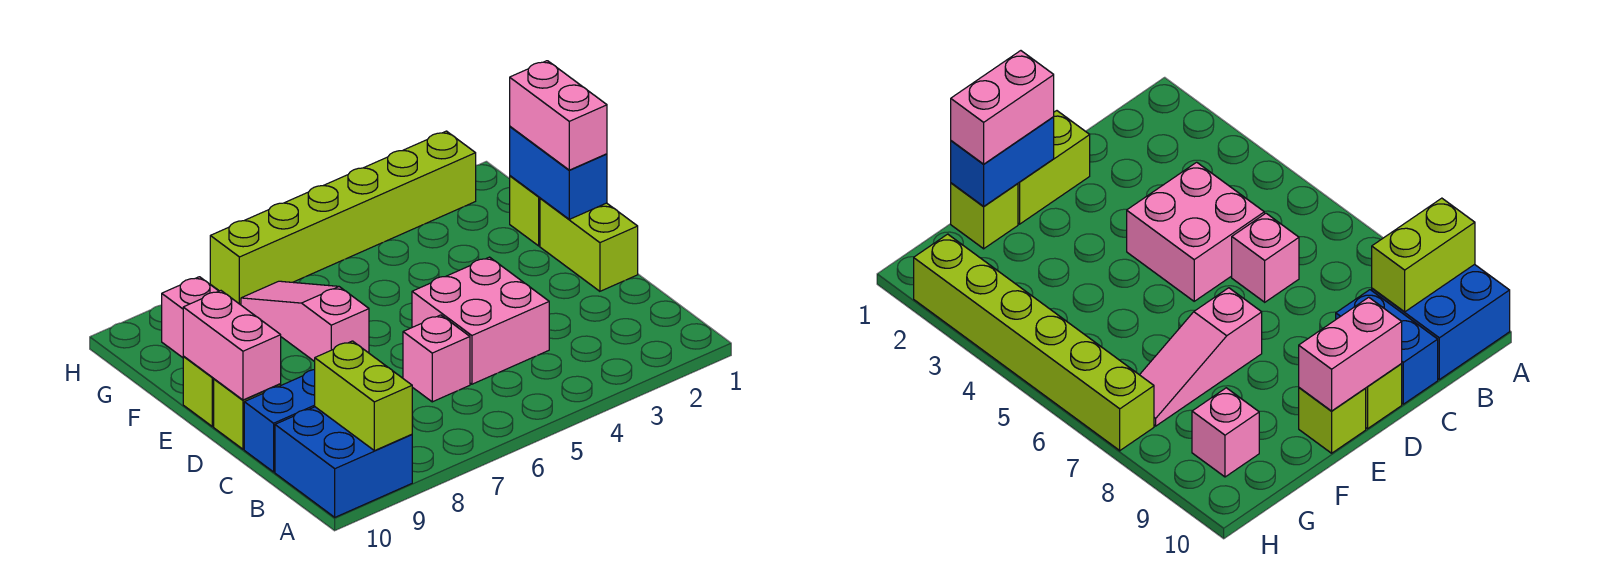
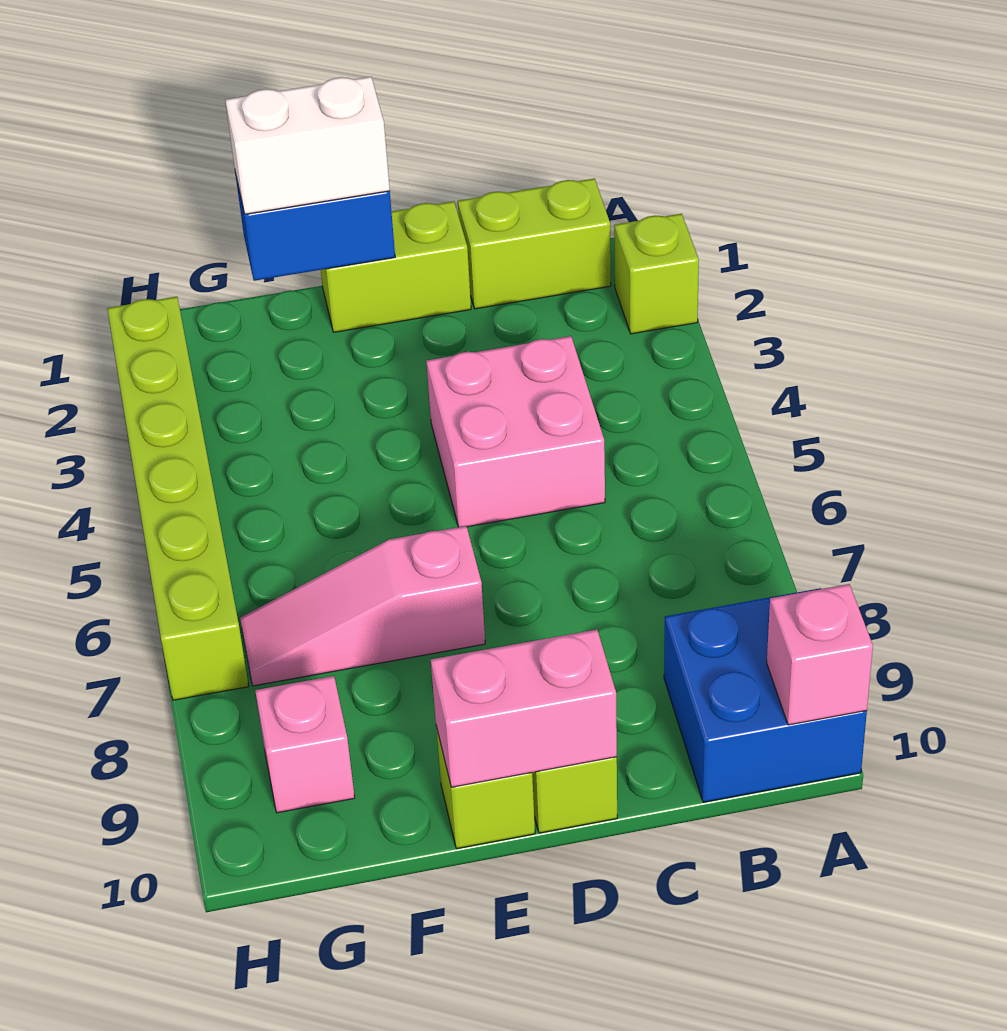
lime brick A9:B9 level 2 -> lime brick B1:C1 level 1
pink brick C6 level 1 -> pink brick A10 level 2
blue brick C9:C10 level 1 -> none
pink brick E1:F1 level 3 -> white brick E1:F1 level 3
lime brick F1 level 1 -> lime brick A2 level 1

